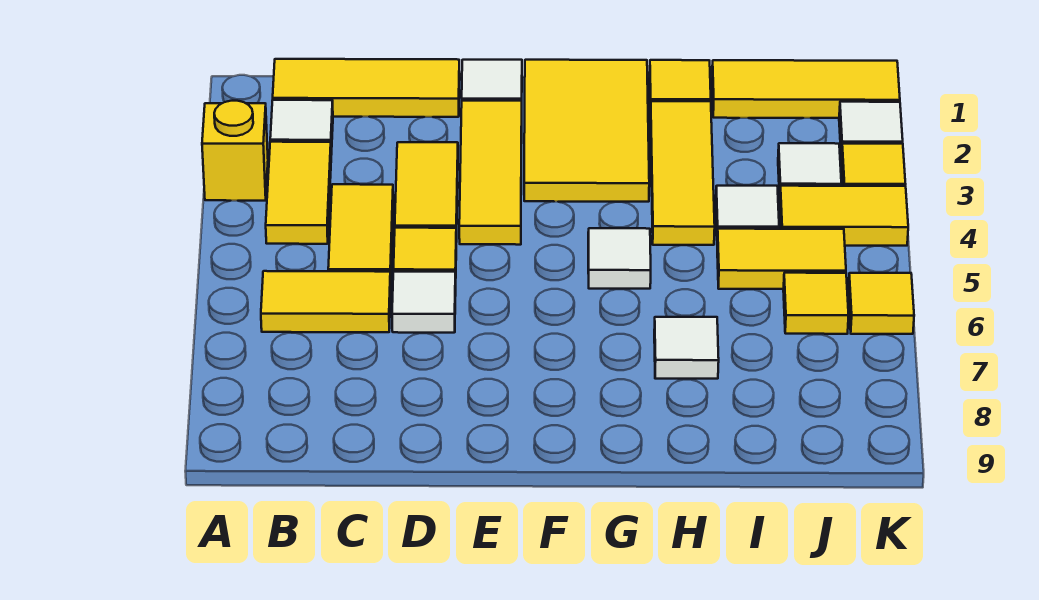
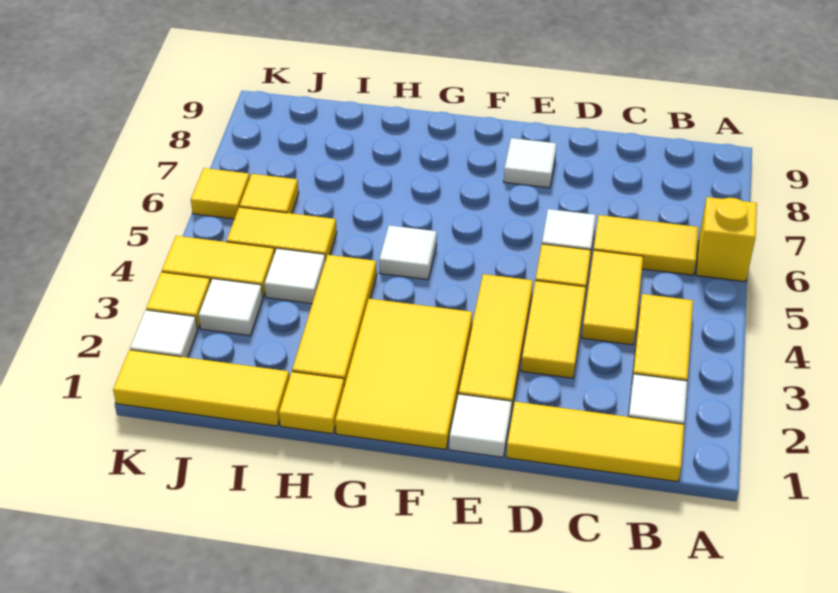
yellow brick A3 level 1 -> yellow brick A6 level 1
white tile H7 level 1 -> white tile E8 level 1

